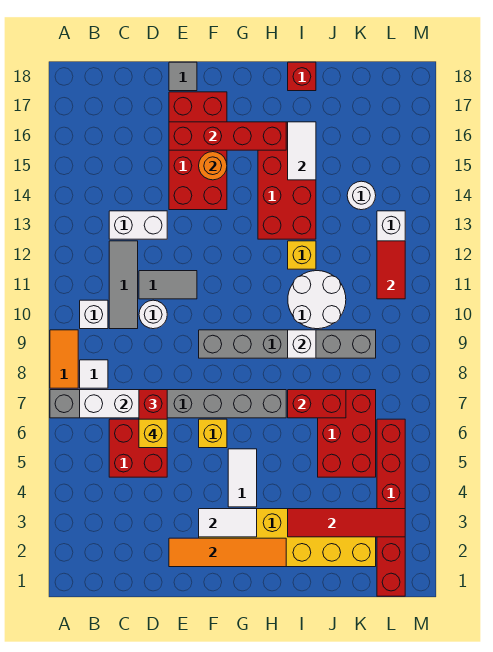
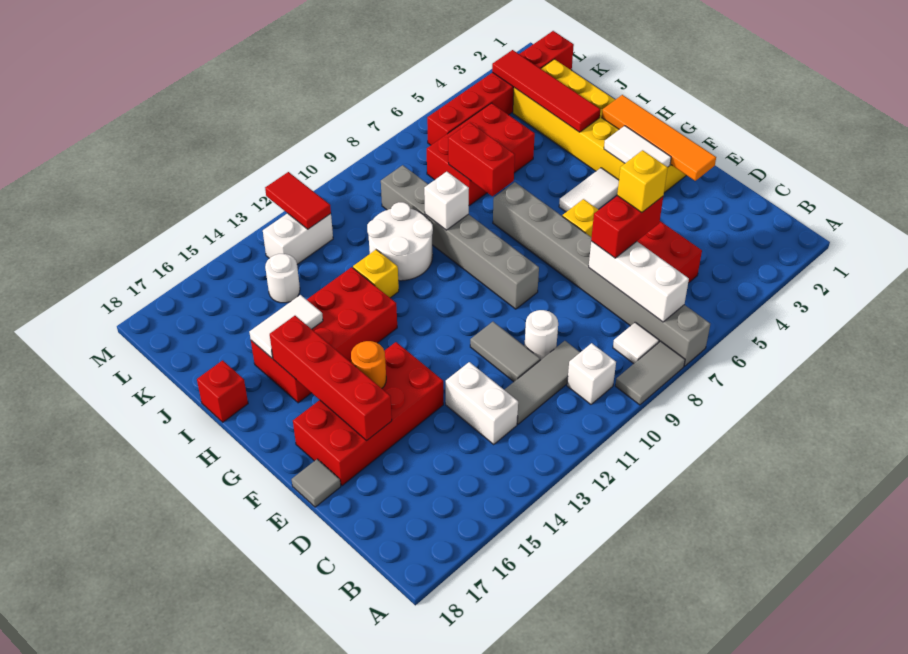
orange tile A8:A9 level 1 -> grey tile A8:A9 level 1
red tile L11:L12 level 2 -> red tile L12:M12 level 2

